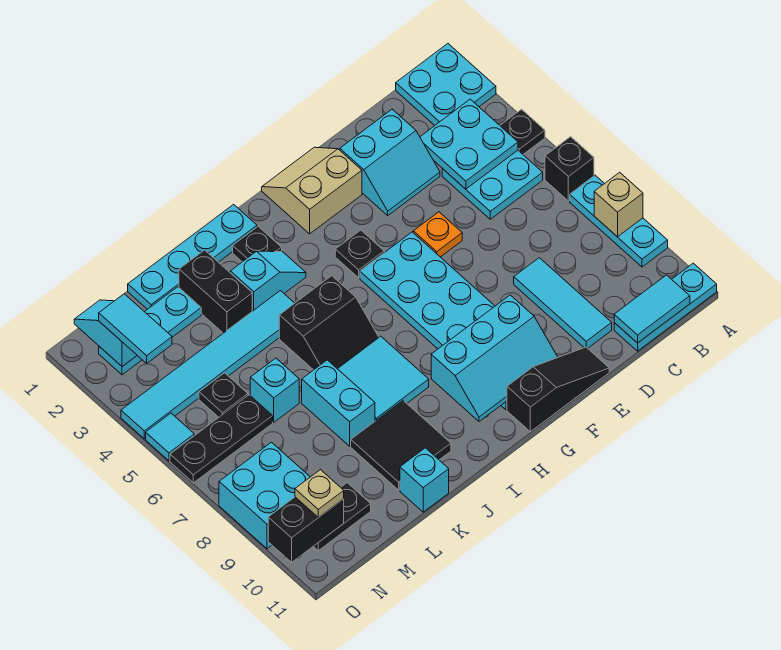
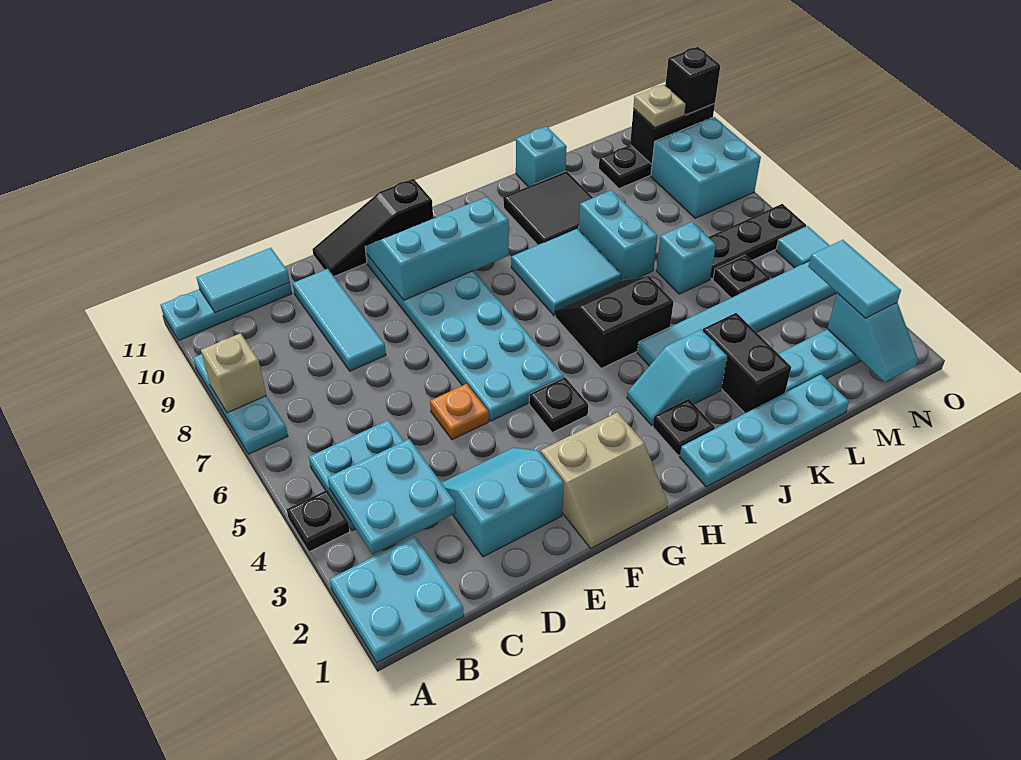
black brick A6 level 1 -> black brick O10 level 3

